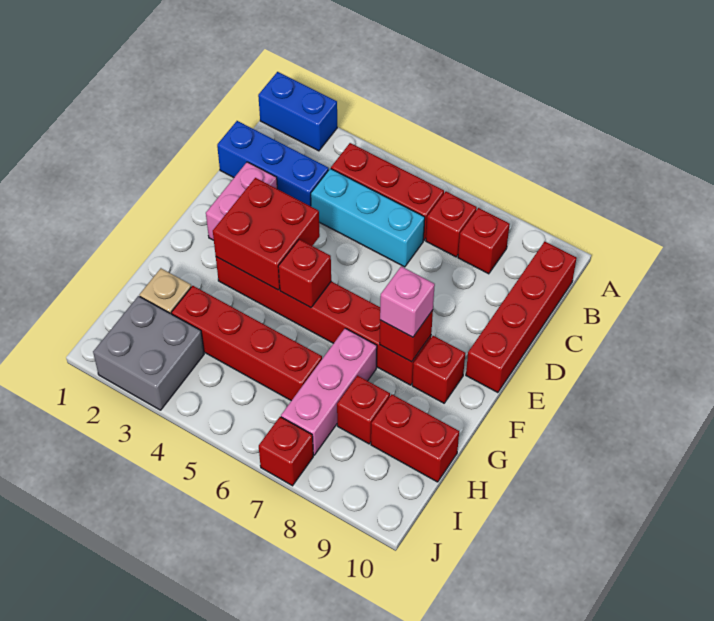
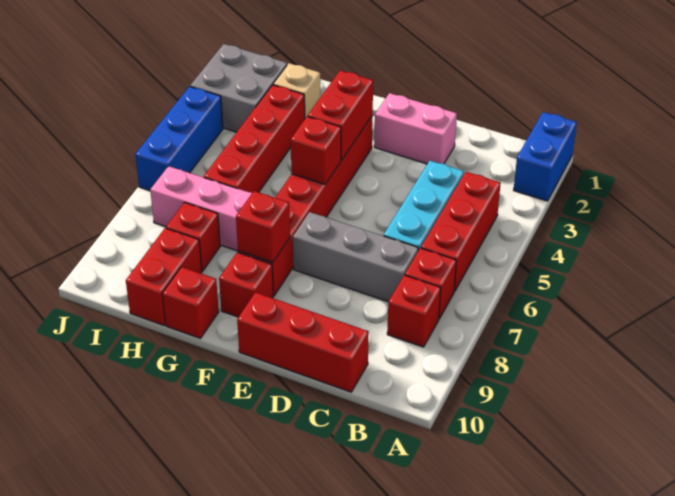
red brick B10:E10 level 1 -> red brick C10:E10 level 1
blue brick C1:C3 level 1 -> blue brick J4:J6 level 1
none -> grey brick C7:E7 level 1
red brick E3:F4 level 2 -> red brick F3:F4 level 2
pink brick F8 level 3 -> none
red brick J7 level 1 -> red brick G10 level 1

